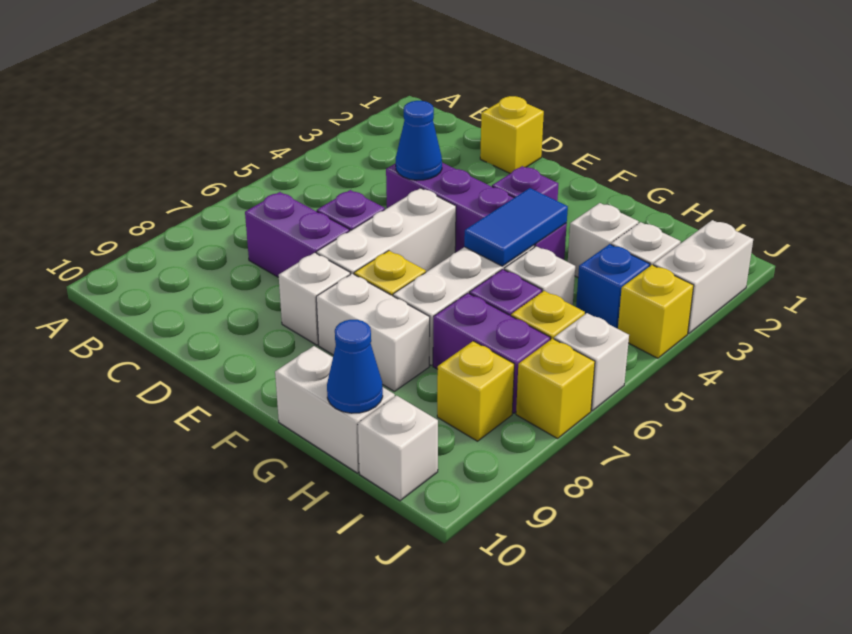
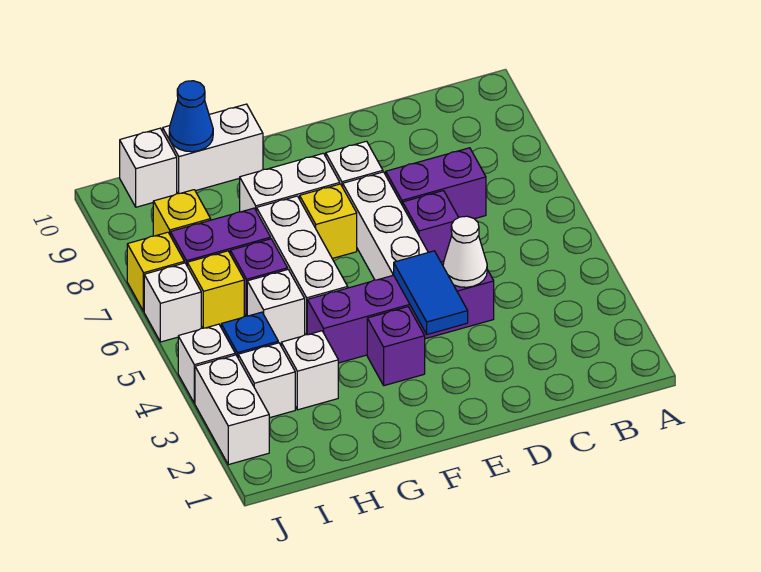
yellow brick D1 level 1 -> none
blue cone D4 level 2 -> white cone D4 level 2
blue tile G4:G5 level 2 -> blue tile E3:E4 level 2
yellow brick J4 level 1 -> white brick J4 level 1

